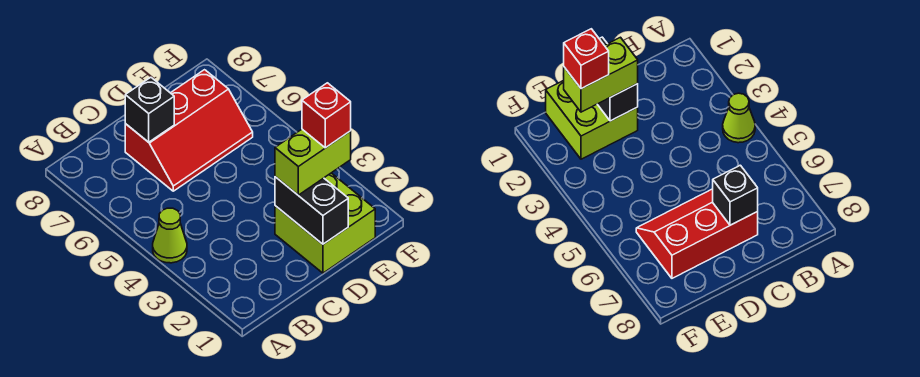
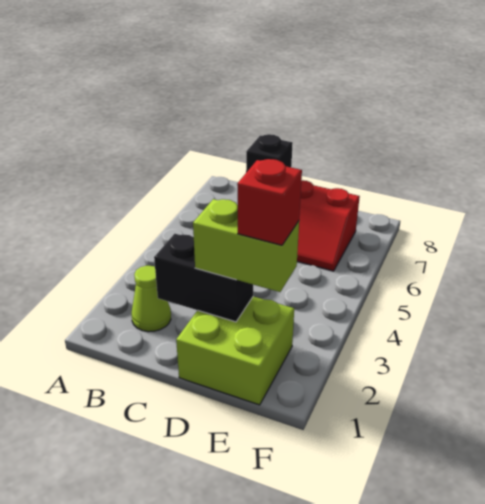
lime cone A4 level 1 -> lime cone B2 level 1
black brick D1:D2 level 2 -> black brick C2:D2 level 2

